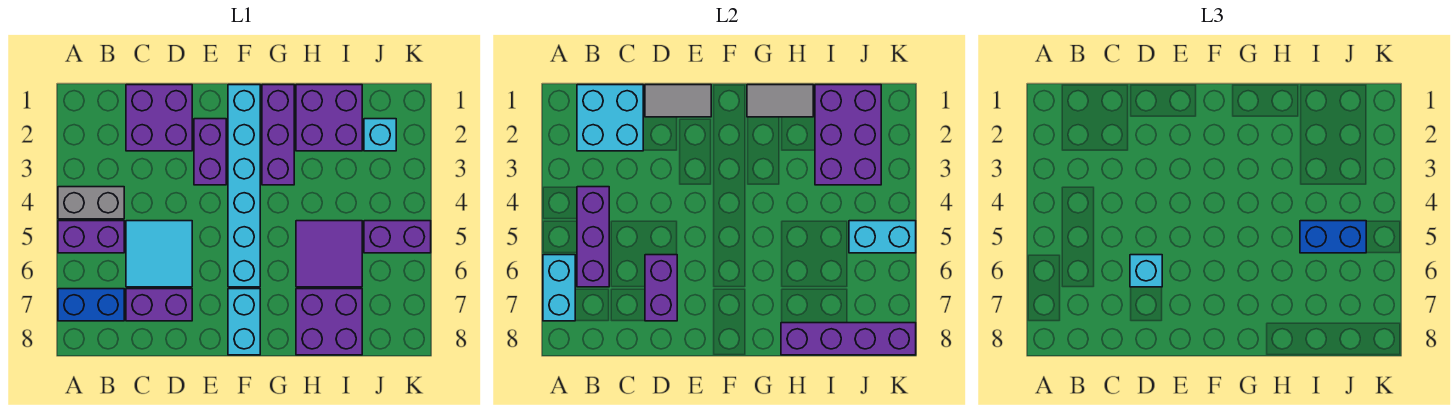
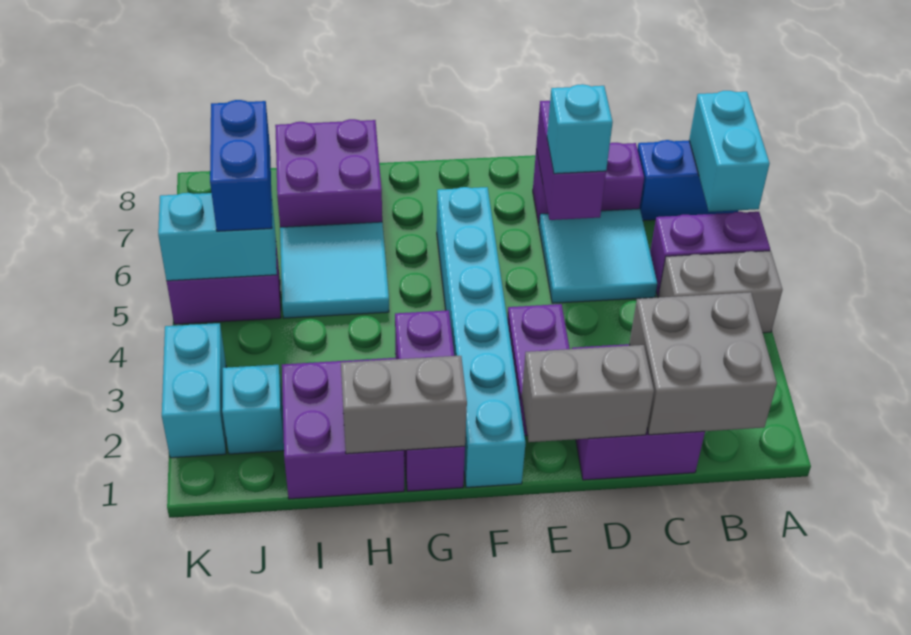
cyan brick B1:C2 level 2 -> grey brick B1:C2 level 2
purple brick B4:B6 level 2 -> none
grey tile D1:E1 level 2 -> grey brick D1:E1 level 2
cyan brick F7:F8 level 1 -> cyan brick K2:K3 level 1
grey tile G1:H1 level 2 -> grey brick G1:H1 level 2
purple tile H5:I6 level 1 -> cyan tile H5:I6 level 1
purple brick H8:K8 level 2 -> none
purple brick I1:J3 level 2 -> none
blue brick I5:J5 level 3 -> blue brick J5:J6 level 3

